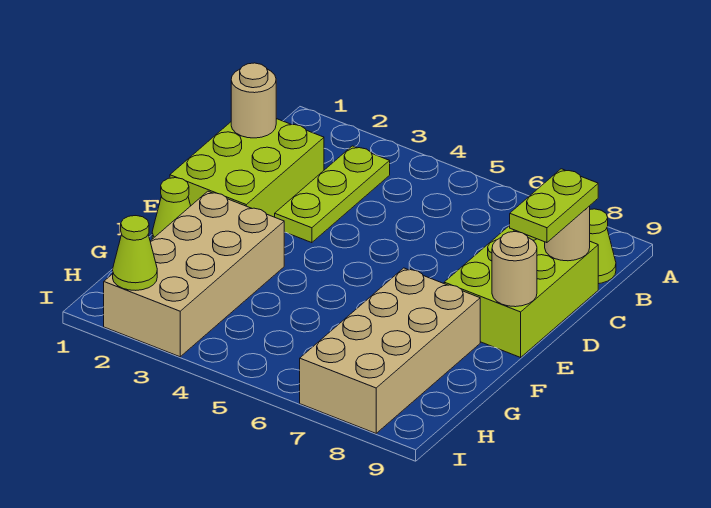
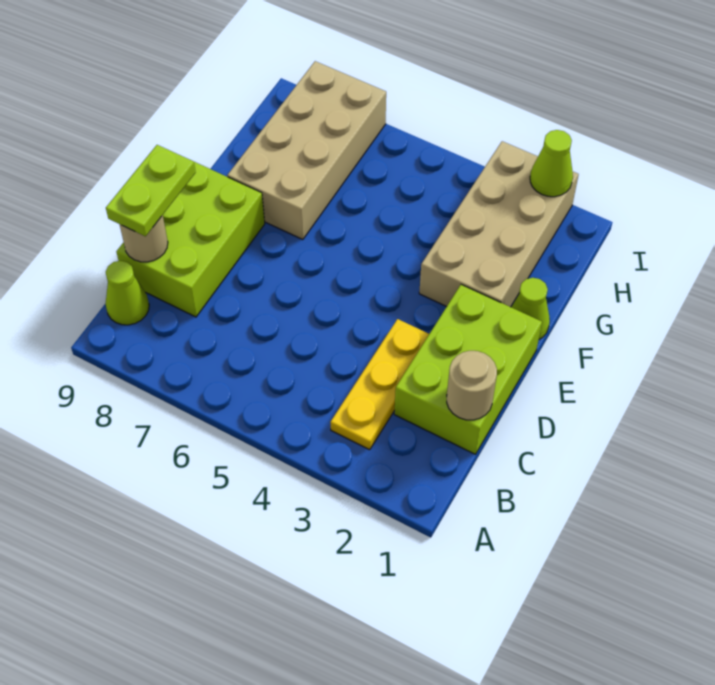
lime plate B3:D3 level 1 -> yellow plate B3:D3 level 1
tan round brick E9 level 2 -> none

